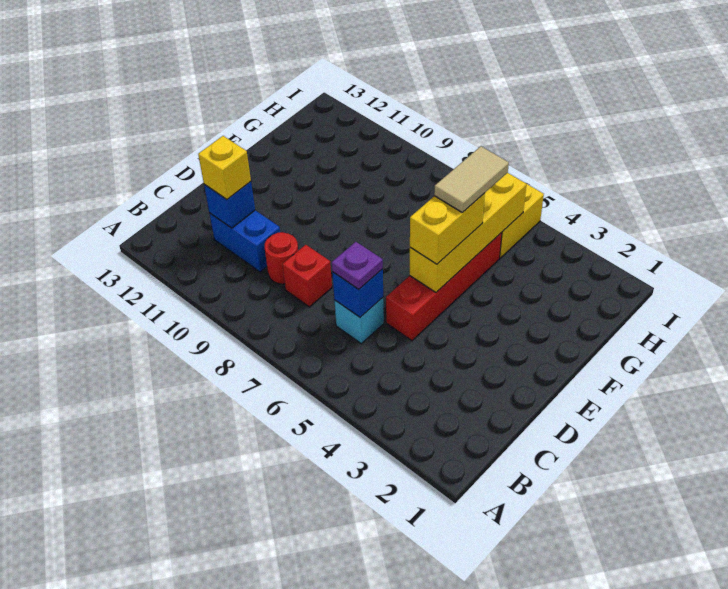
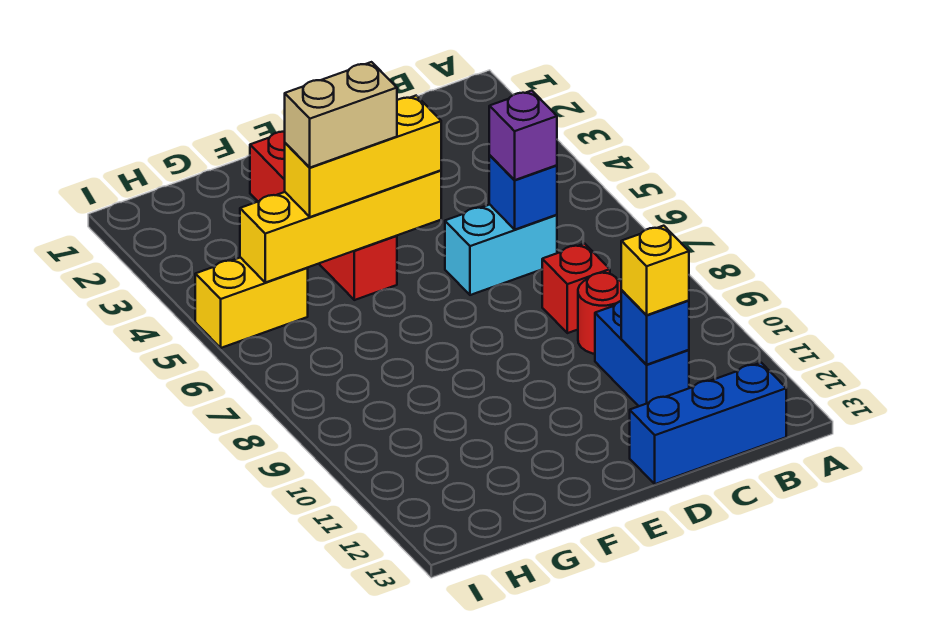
none -> blue brick B13:D13 level 1
cyan brick C6 level 1 -> cyan brick C6:D6 level 1
purple plate C6 level 3 -> purple brick C6 level 3
red brick D5:G5 level 1 -> red brick F2:F5 level 1
yellow brick E5:F5 level 3 -> yellow brick E5:G5 level 3
tan tile F5:G5 level 4 -> tan brick F5:G5 level 4

